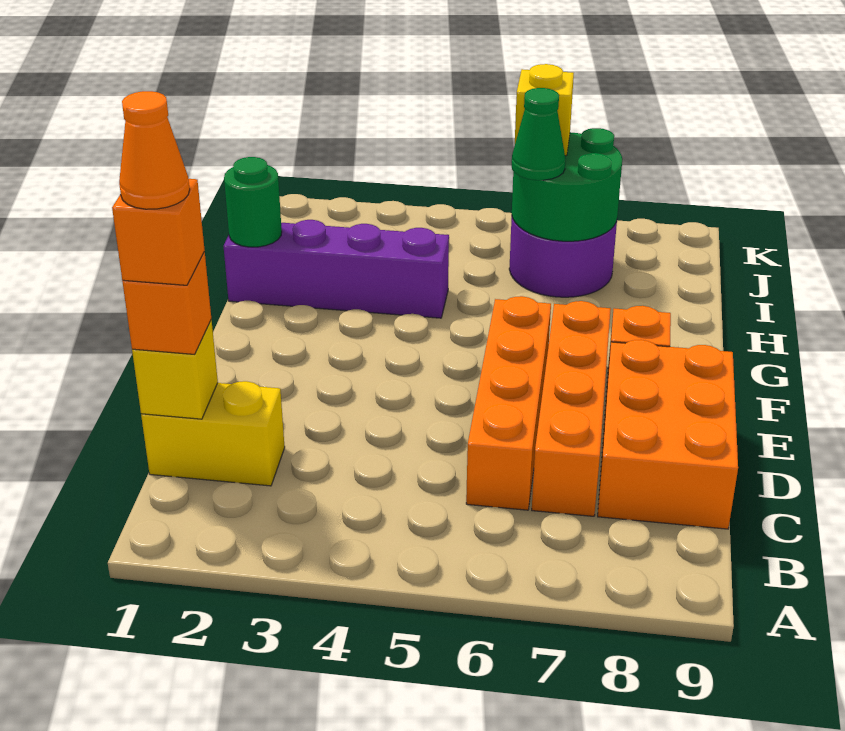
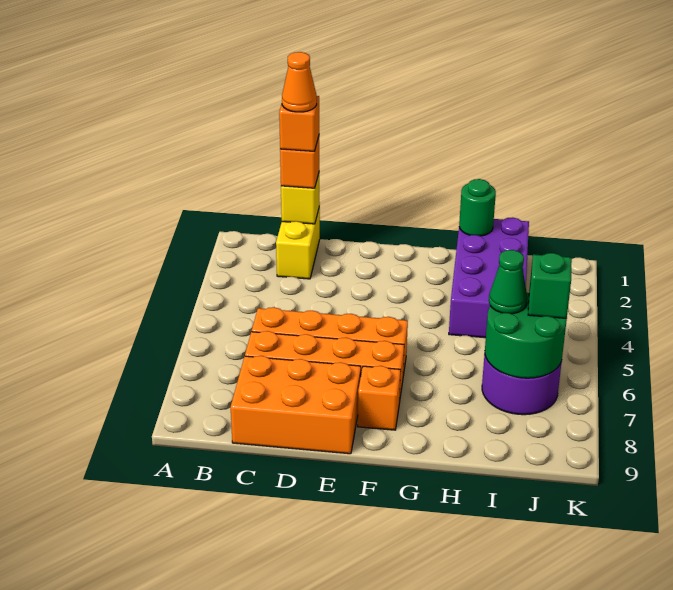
purple brick H1:H4 level 1 -> purple brick H1:I4 level 1
yellow brick J6 level 3 -> green brick J6 level 3

